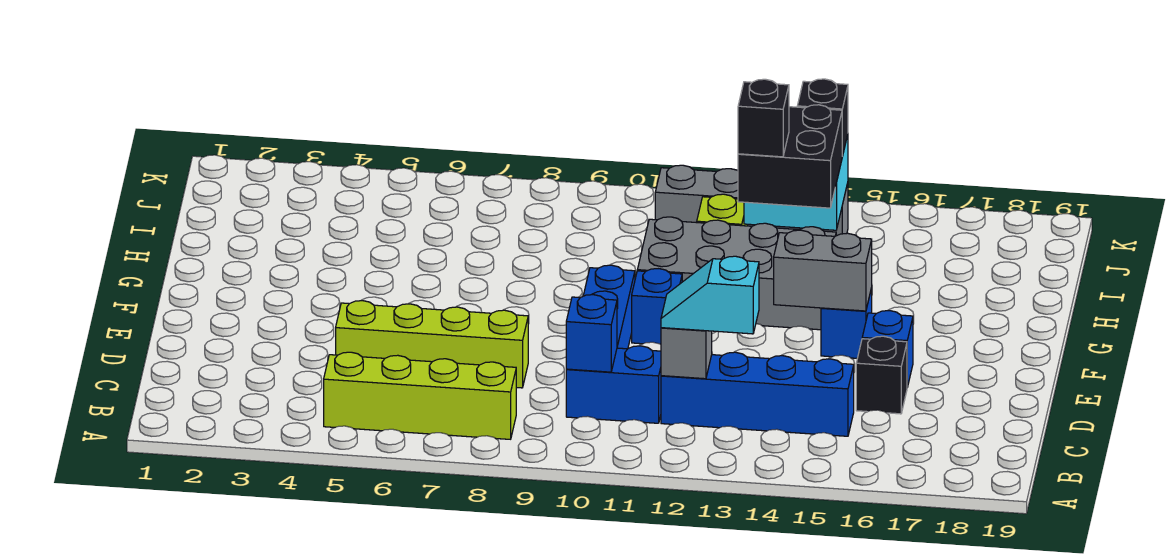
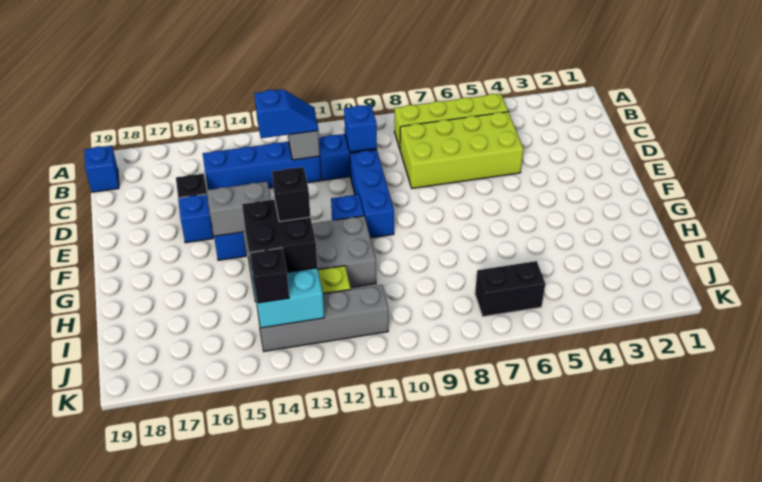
none -> blue brick B19 level 1
cyan slope C12:C13 level 3 top 13 -> blue slope C12:C13 level 3 top 13
lime brick D5:D8 level 1 -> lime brick C5:D8 level 1
none -> black brick J6:J7 level 1

